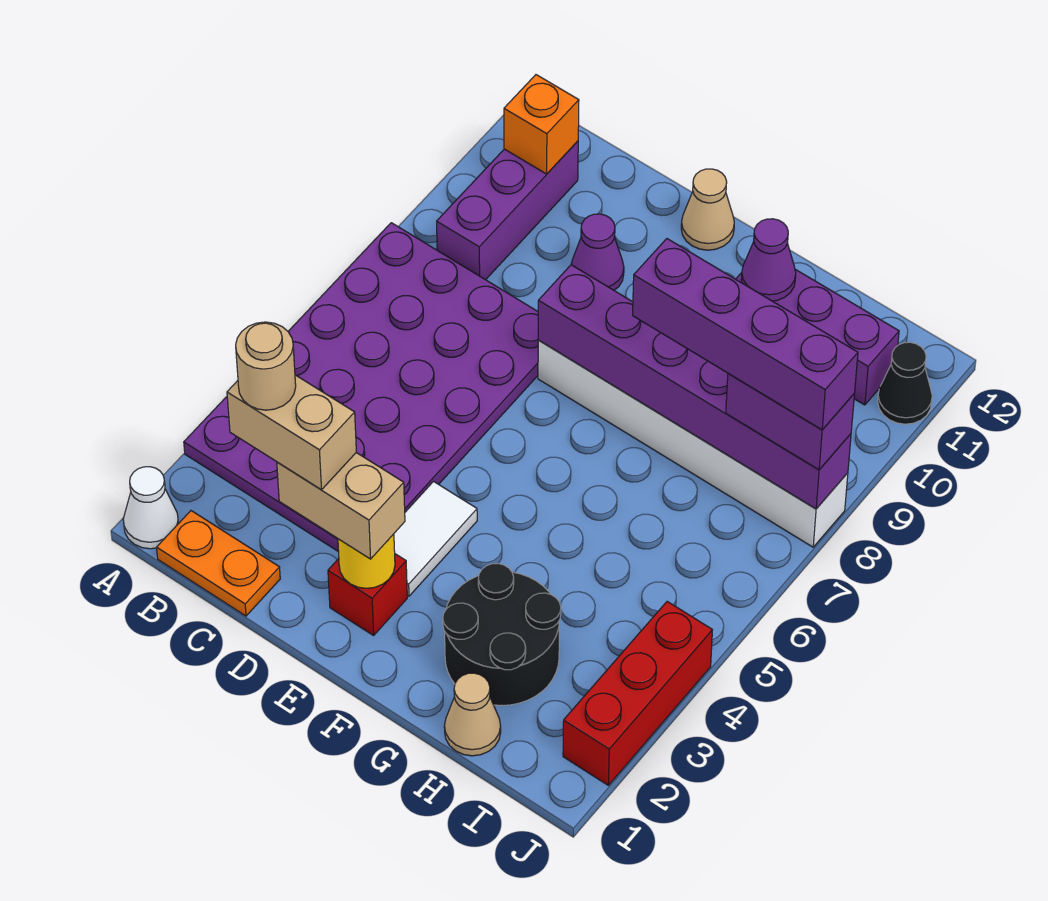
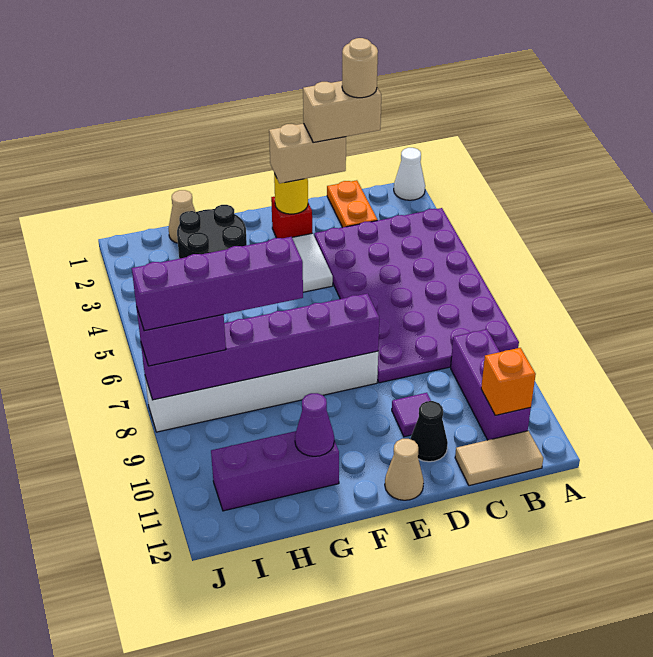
orange plate B1:C1 level 1 -> orange plate C1:C2 level 1
none -> tan tile B12:C12 level 1
purple cone D10 level 1 -> purple tile D10 level 1
red brick J2:J4 level 1 -> none
black cone J11 level 1 -> black cone D11 level 1

